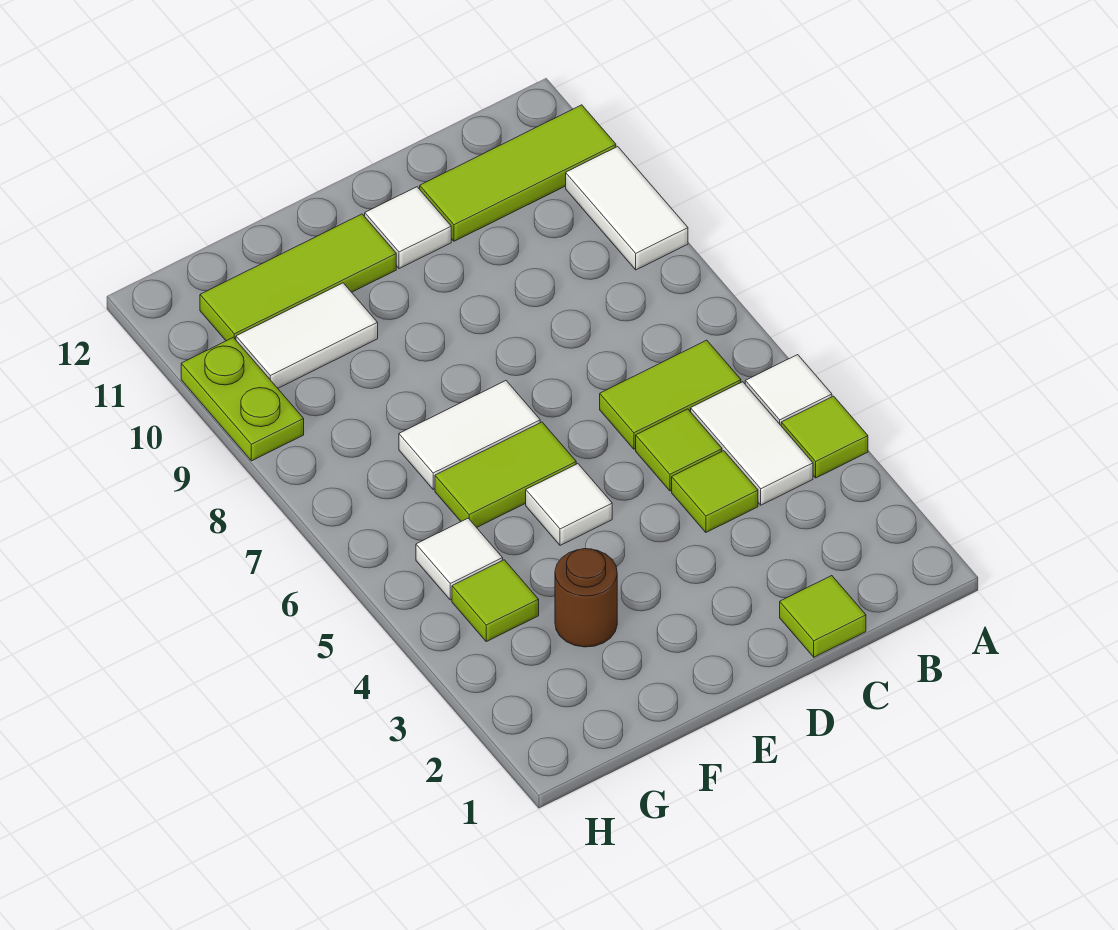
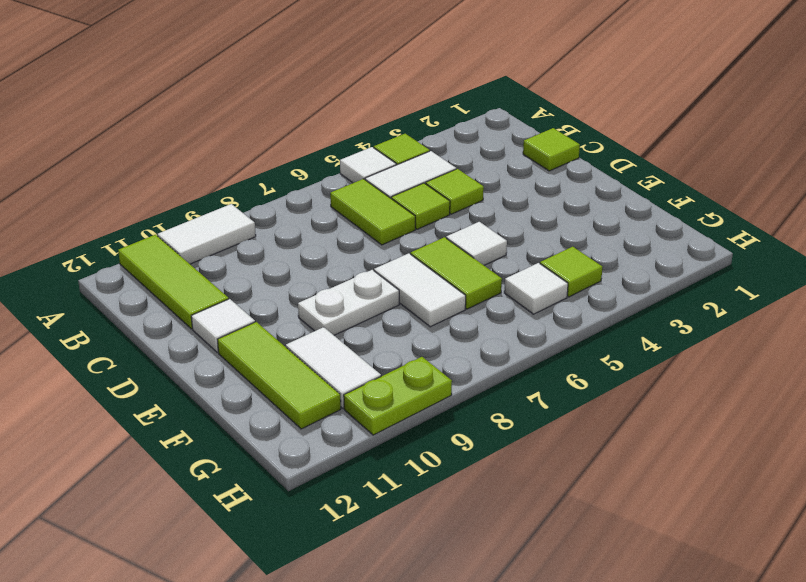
none -> white plate E8:E9 level 1
brown round brick F3 level 1 -> none

